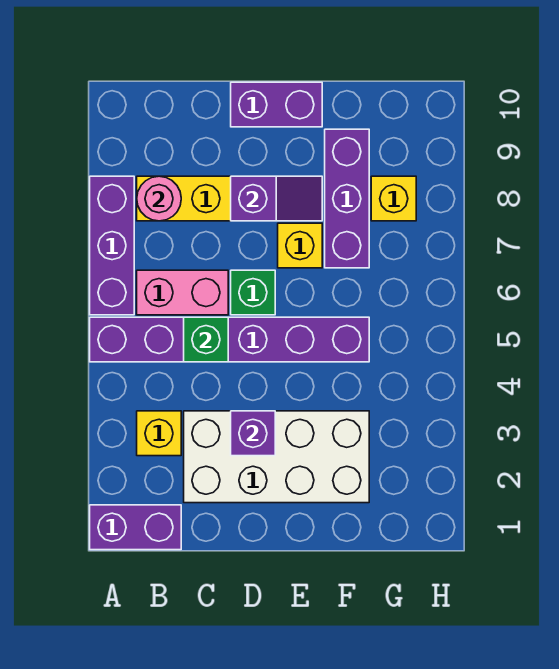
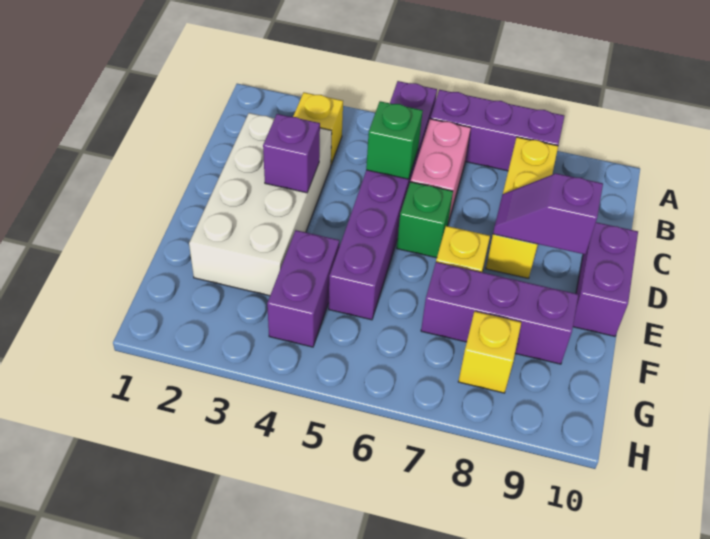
purple brick A1:B1 level 1 -> purple brick F4:G4 level 1
pink round brick B8 level 2 -> none
purple slope D8:E8 level 2 top D -> purple slope D8:D9 level 2 top 9

